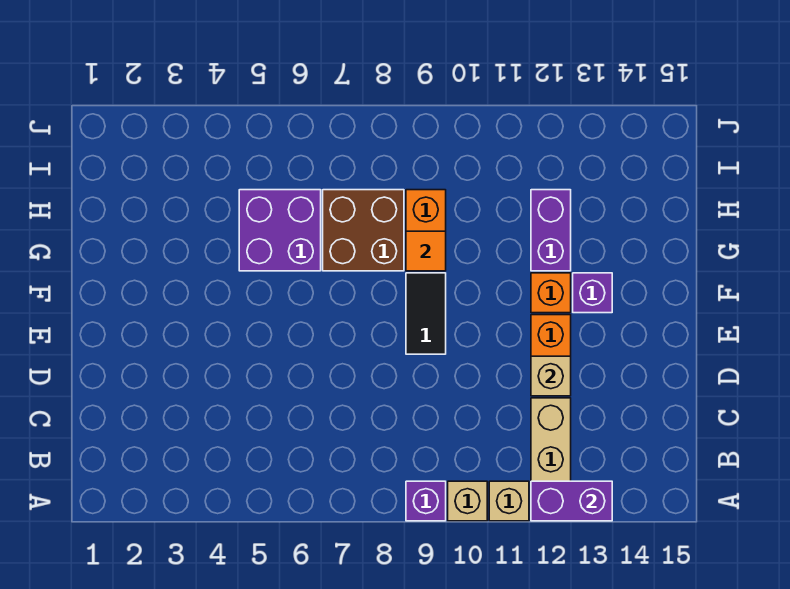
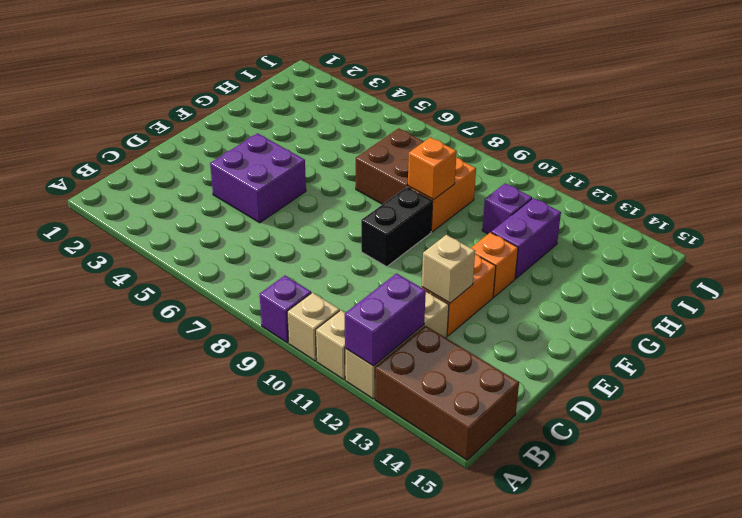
purple brick A12:A13 level 2 -> purple brick A12:B12 level 2
none -> brown brick A13:B15 level 1
black tile E9:F9 level 1 -> black brick E9:F9 level 1
purple brick F13 level 1 -> purple brick H11 level 1
purple brick G5:H6 level 1 -> purple brick D4:E5 level 1
orange tile G9 level 2 -> orange brick G9 level 2

